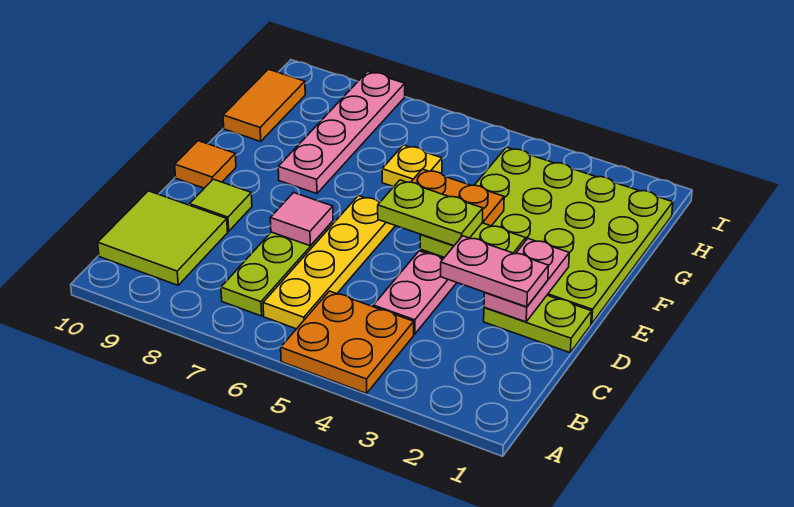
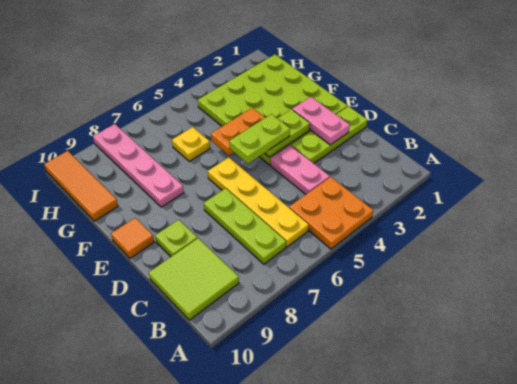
lime plate D1:D2 level 1 -> lime plate D1:D3 level 1
pink plate D2:D3 level 3 -> none
pink tile D7 level 2 -> none
lime tile D9 level 1 -> lime plate D9 level 1
orange tile G10:H10 level 1 -> orange tile G10:I10 level 1

